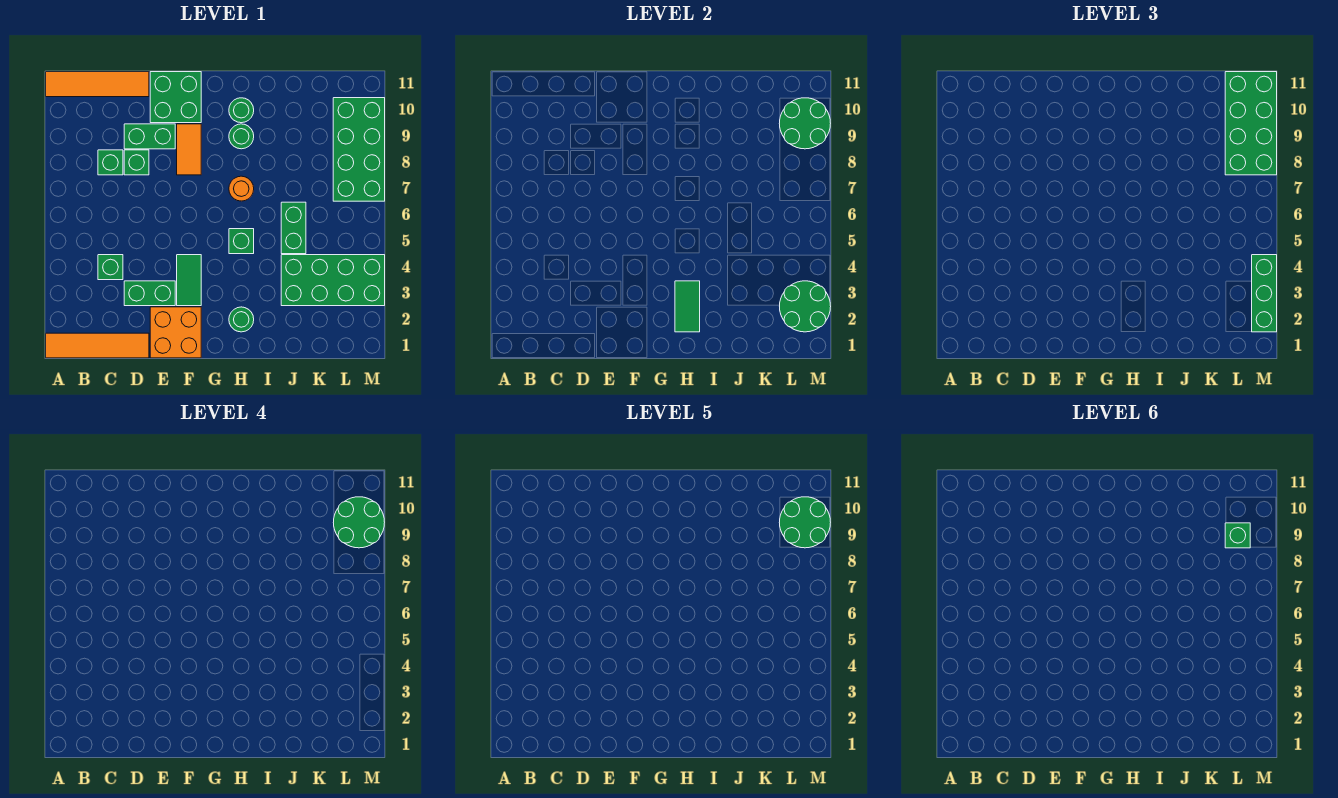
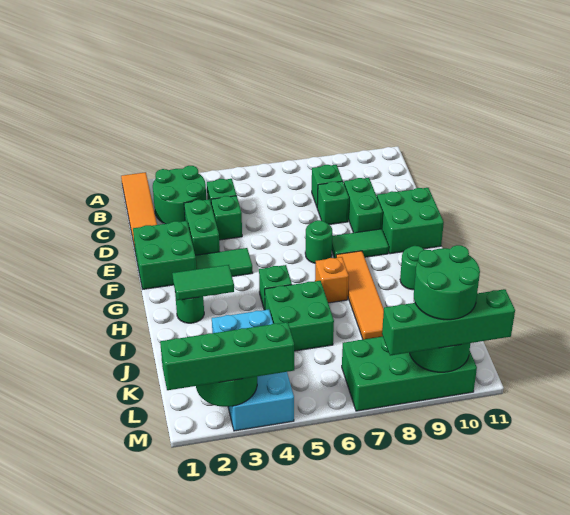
orange tile A11:D11 level 1 -> orange tile G8:J8 level 1
orange brick E1:F2 level 1 -> green brick E1:F2 level 1
orange tile F8:F9 level 1 -> green tile F8:F9 level 1
orange round brick H7 level 1 -> orange brick H7 level 1
green round brick H9 level 1 -> green round brick F7 level 1
green brick J3:M4 level 1 -> cyan brick J3:M4 level 1
green brick J5:J6 level 1 -> green brick I5:J6 level 1
green brick L8:M11 level 3 -> green brick M8:M11 level 3
green round brick L9:M10 level 5 -> green round brick B2:C3 level 1
green brick L9 level 6 -> green brick D4 level 1
green brick M2:M4 level 3 -> green brick M1:M4 level 3

